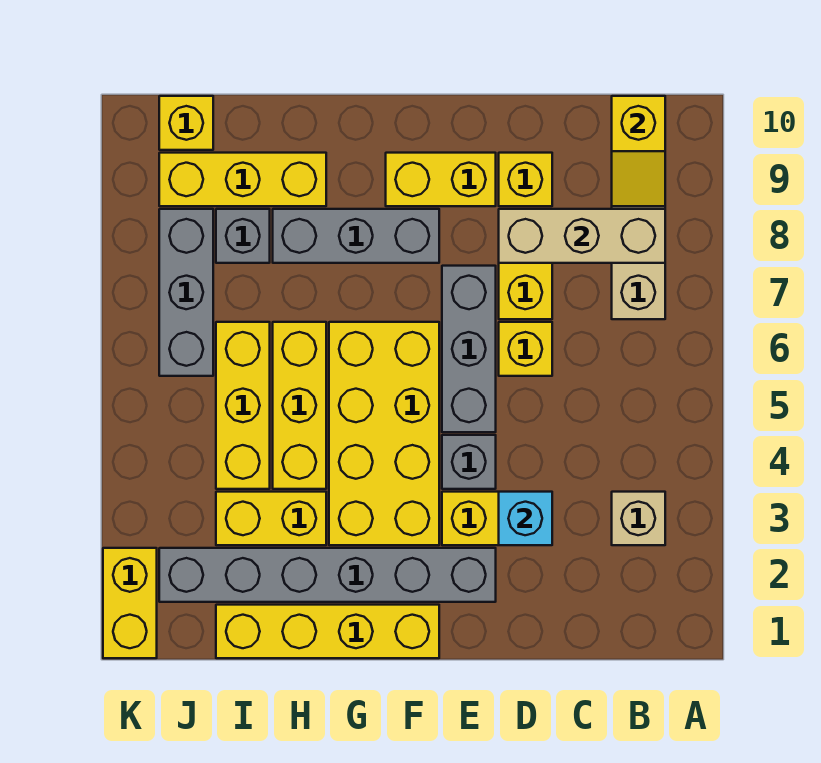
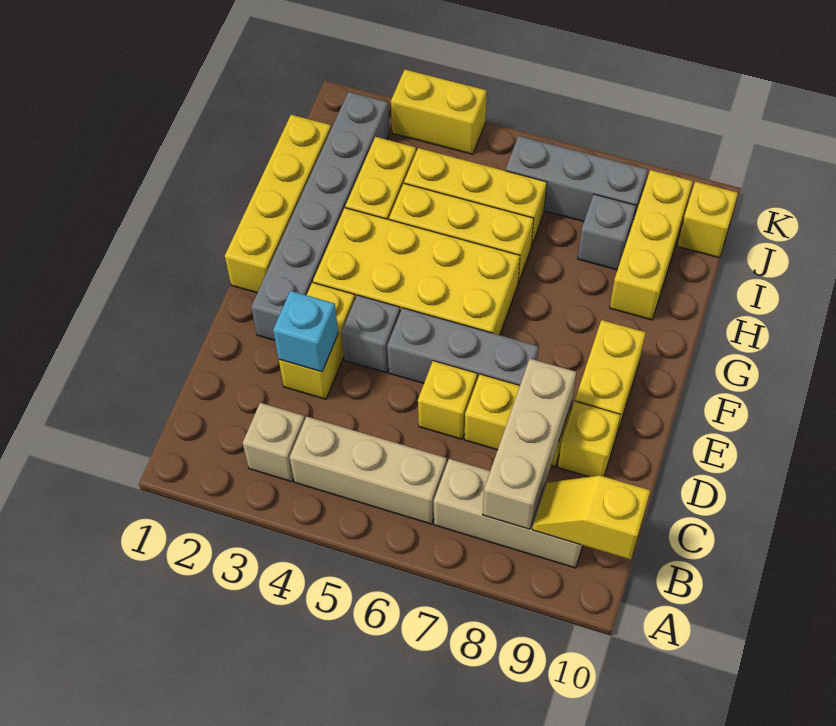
none -> tan brick B4:B6 level 1
grey brick F8:H8 level 1 -> none
yellow brick K1:K2 level 1 -> yellow brick K3:K4 level 1

